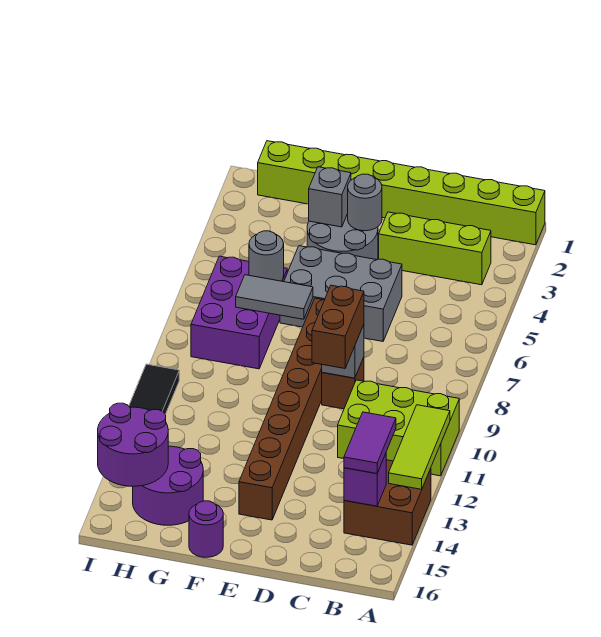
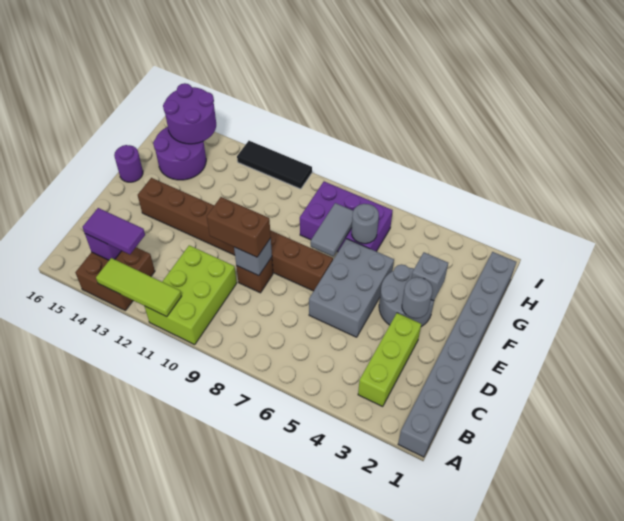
lime brick A1:H1 level 1 -> grey brick A1:H1 level 1

